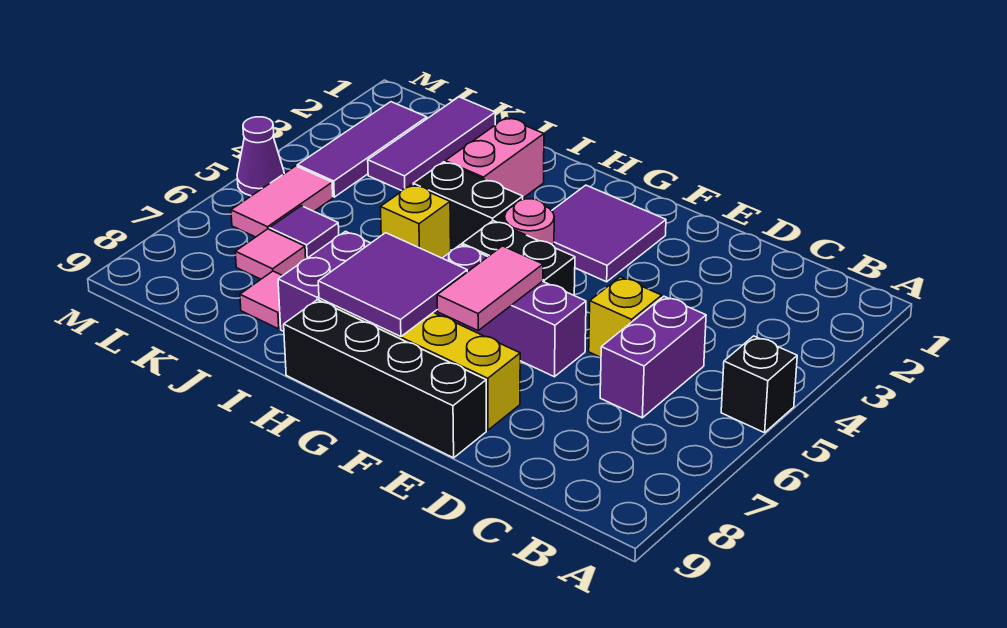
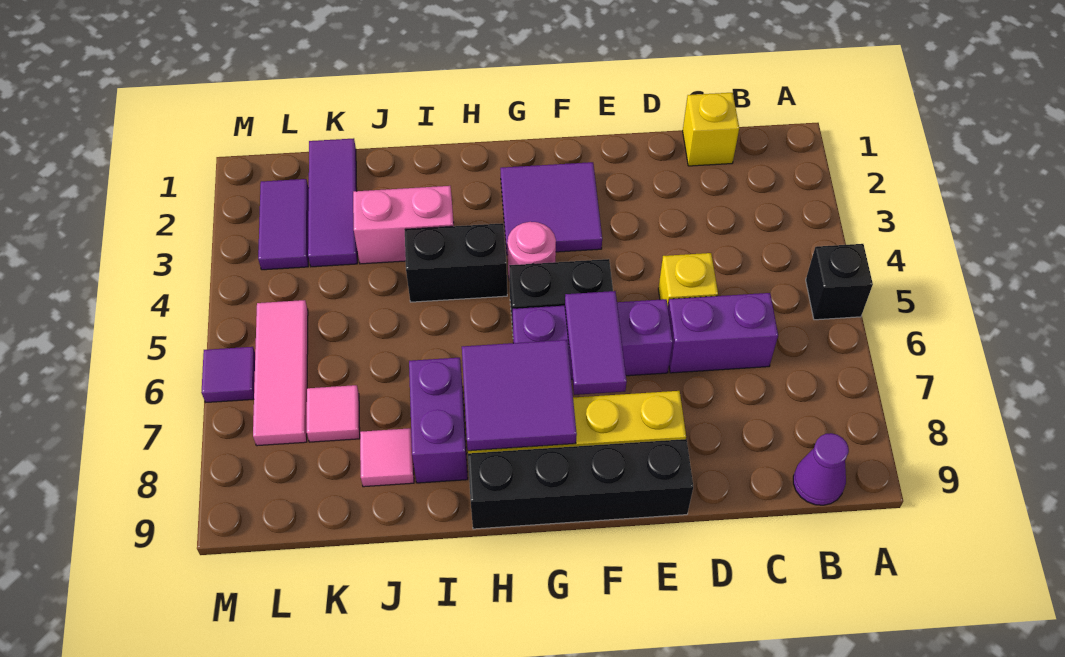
purple brick C5:C6 level 1 -> purple brick C6:D6 level 1
pink tile F6:F7 level 2 -> purple tile F6:F7 level 2
pink brick I2:I3 level 1 -> pink brick I3:J3 level 1
yellow brick I5 level 1 -> yellow brick C1 level 1
purple tile K6 level 1 -> purple tile M6 level 1
purple tile L2:L4 level 1 -> purple tile L2:L3 level 1
pink tile L5:L6 level 1 -> pink tile L5:L7 level 1
purple cone M5 level 1 -> purple cone B9 level 1

